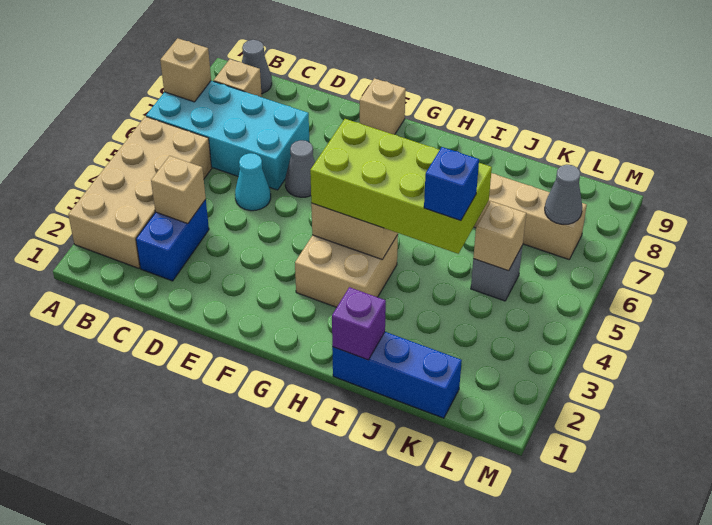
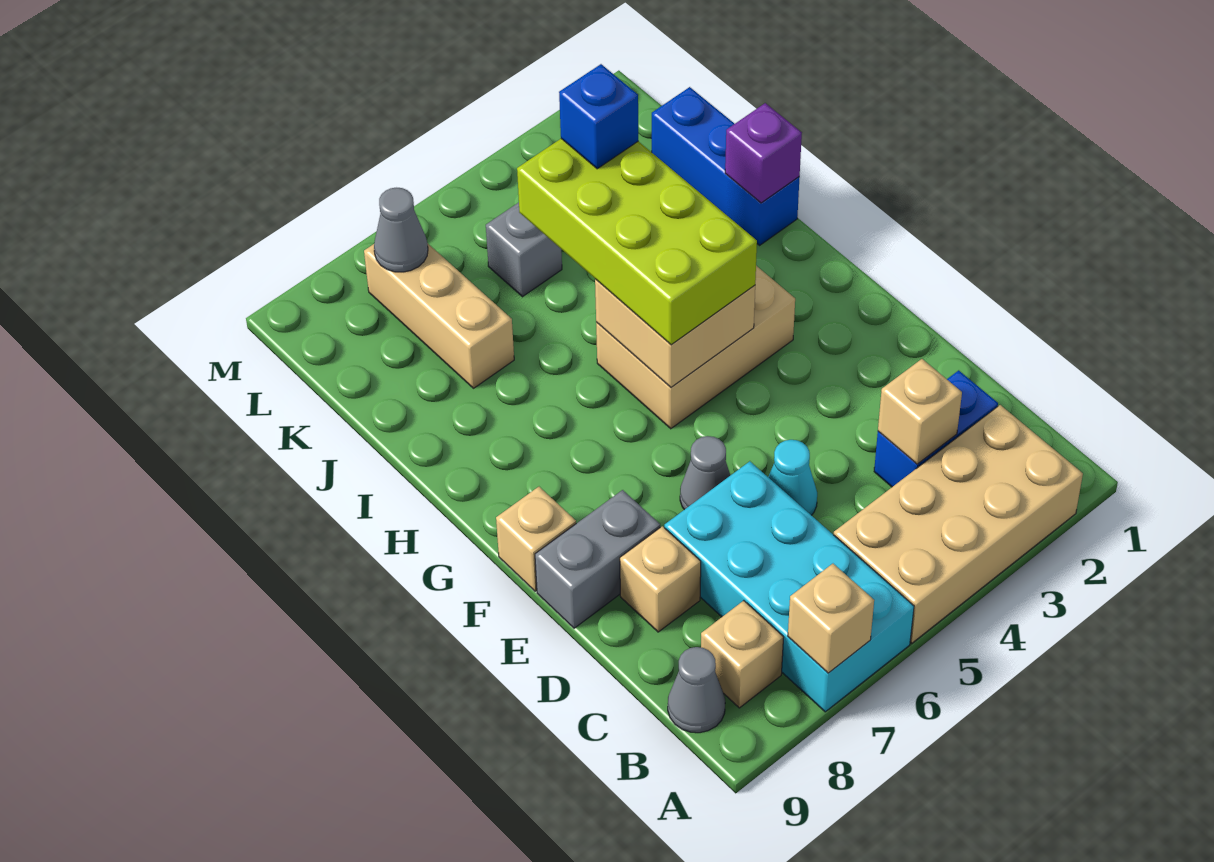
none -> grey brick E8:E9 level 1
tan brick G3:H4 level 1 -> tan brick G3:H5 level 1
tan brick K5 level 2 -> tan brick D8 level 1

